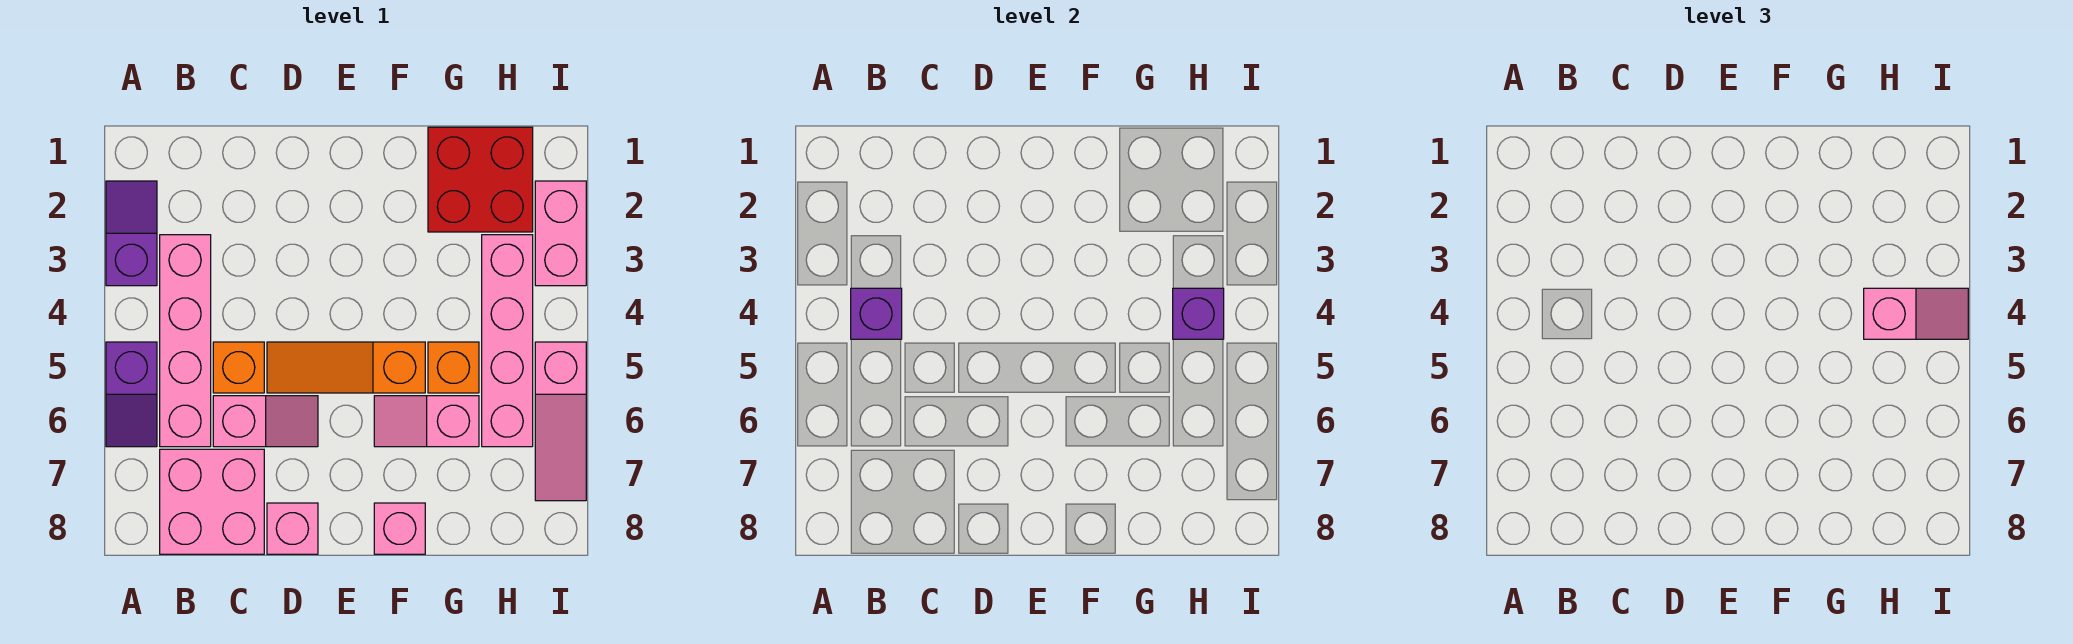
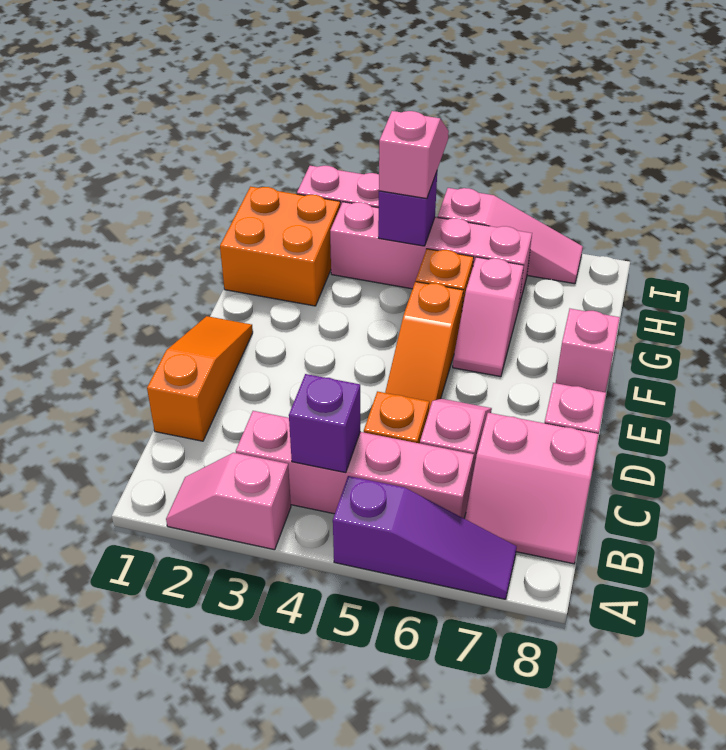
purple slope A2:A3 level 1 top 3 -> pink slope A2:A3 level 1 top 3
purple slope A5:A6 level 1 top 5 -> purple slope A5:A7 level 1 top 5
pink brick B7:C8 level 1 -> pink slope B7:C8 level 1 top C
none -> orange slope C1:E1 level 1 top C
red brick G1:H2 level 1 -> orange brick G1:H2 level 1

